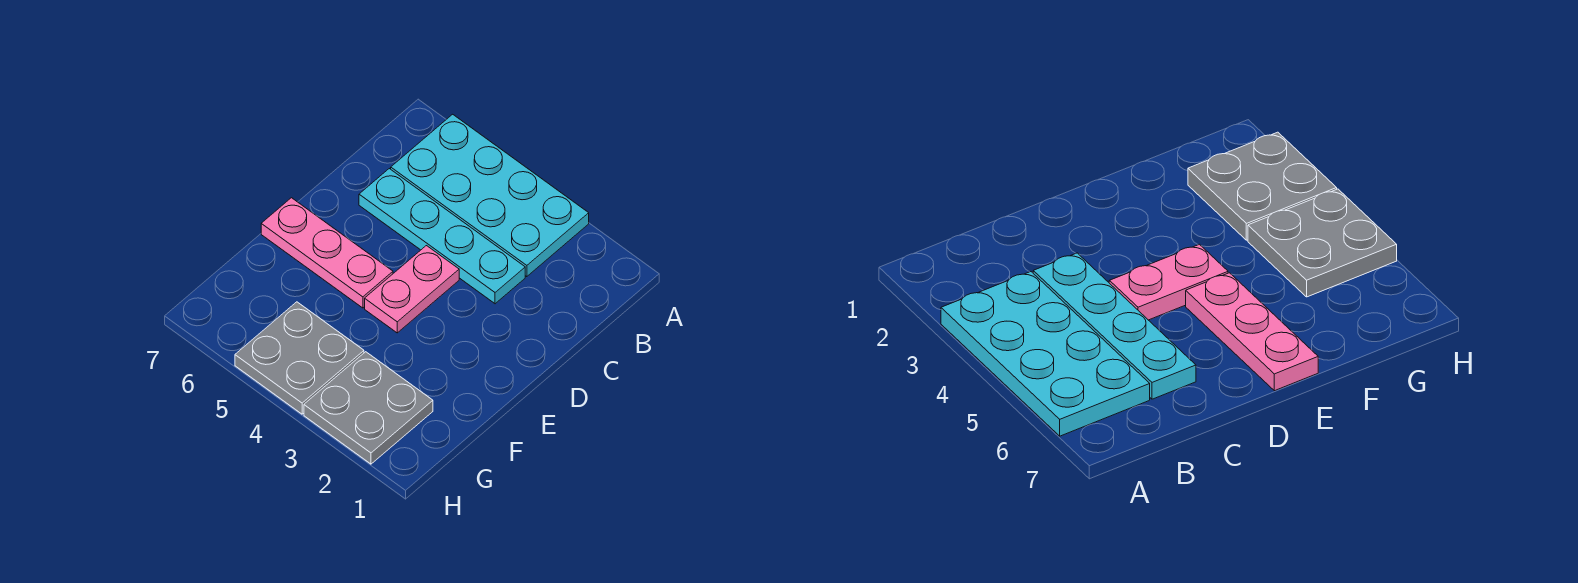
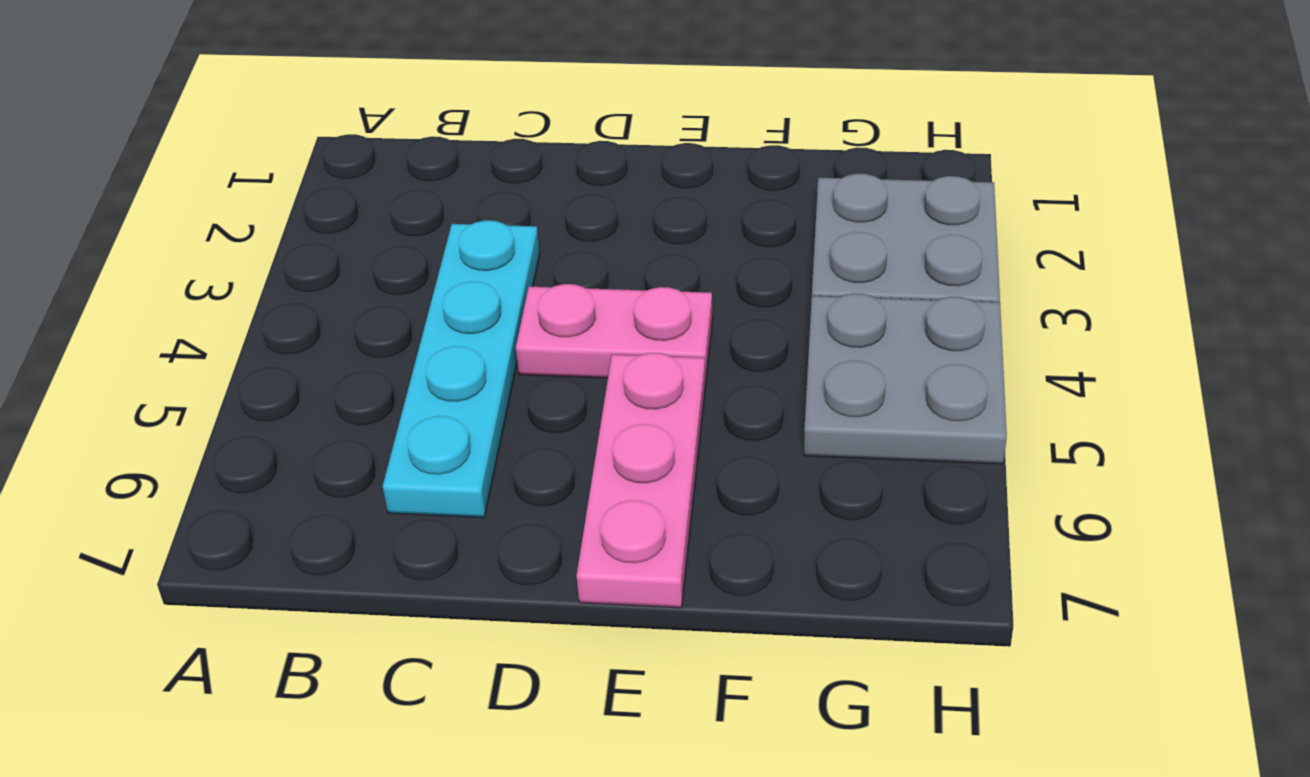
cyan plate A3:B6 level 1 -> none

